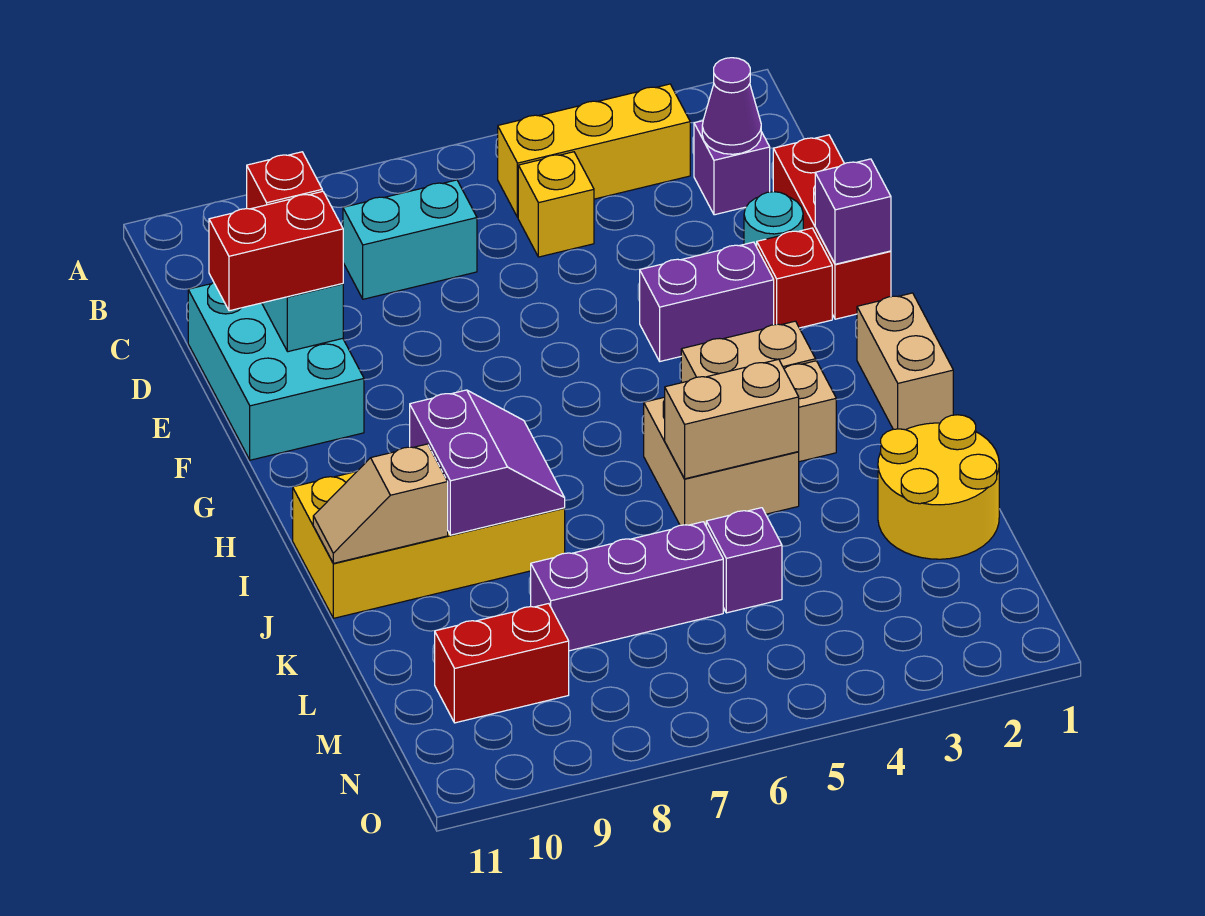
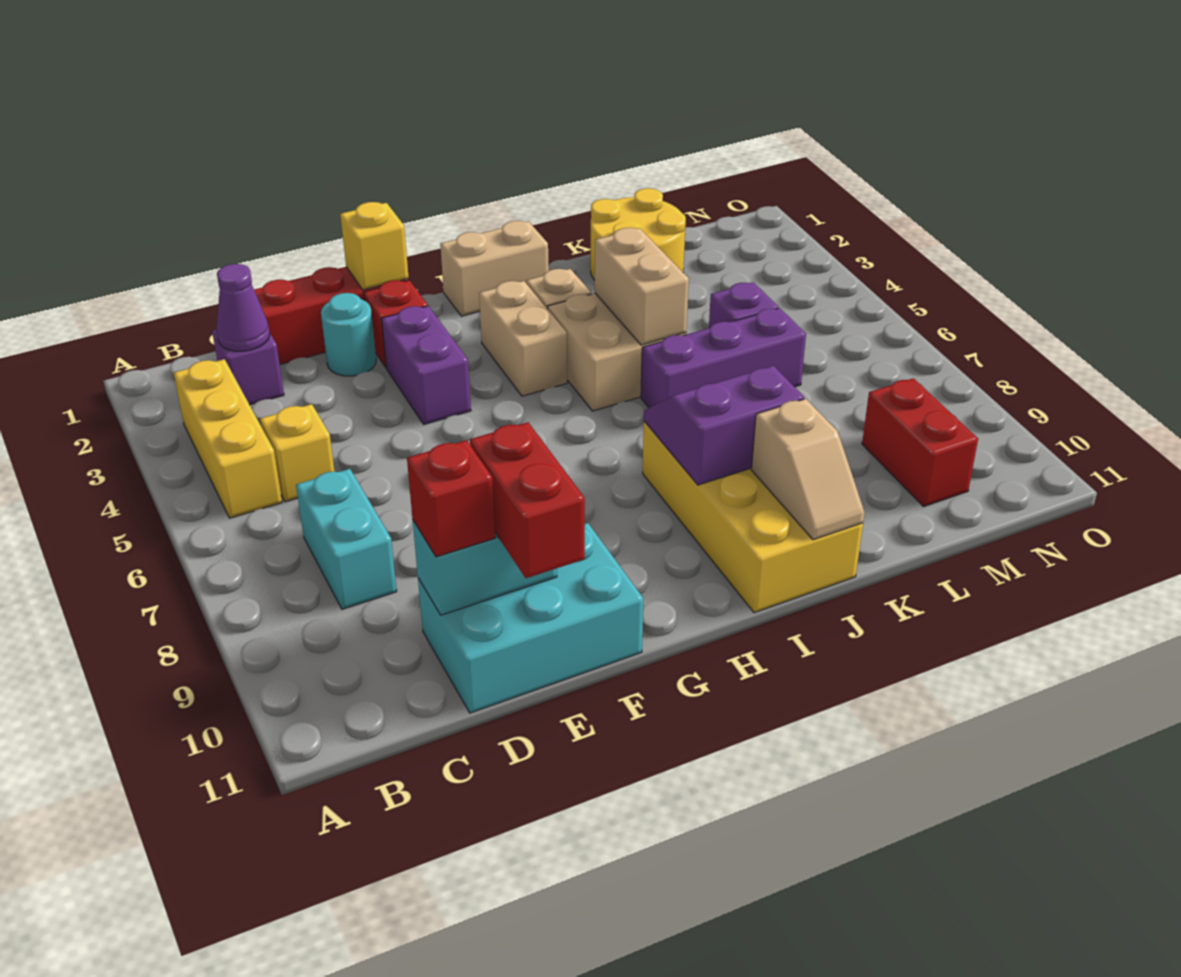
purple brick F1 level 2 -> yellow brick F1 level 2
purple brick L6:L8 level 1 -> purple brick J6:L6 level 1

